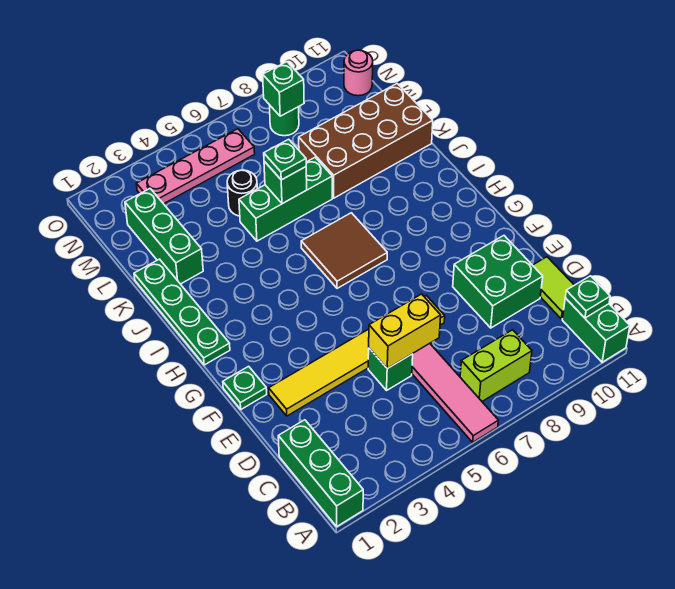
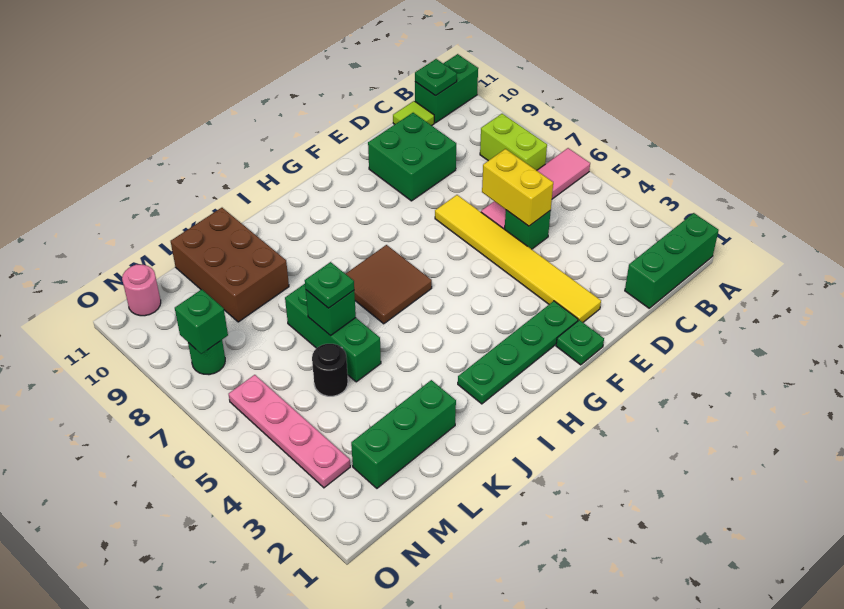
lime tile C11:D11 level 1 -> lime tile C11 level 1
green plate H1:K1 level 1 -> green plate F2:I2 level 1
brown brick K8:L11 level 1 -> brown brick K9:L11 level 1

